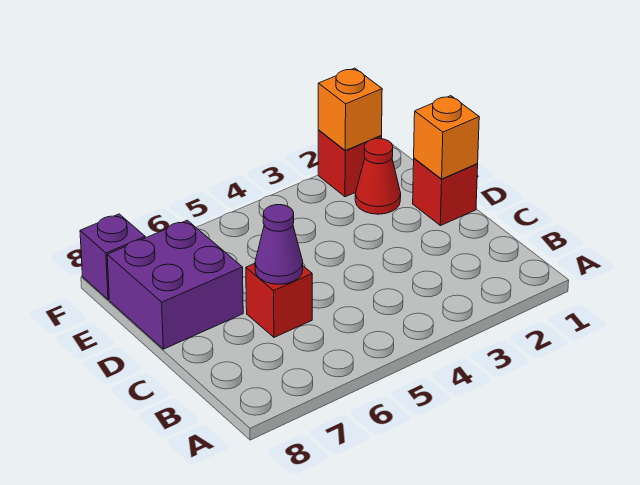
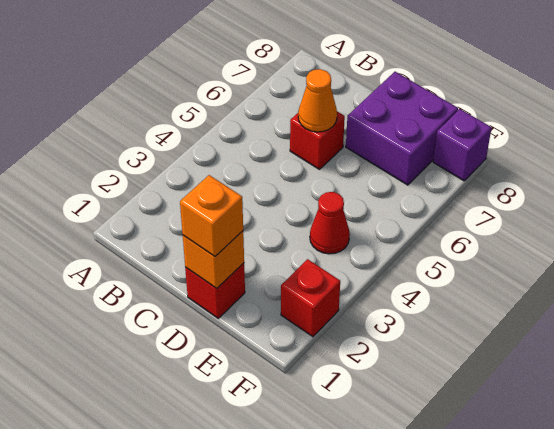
purple cone C6 level 2 -> orange cone C6 level 2
red cone E2 level 1 -> red cone E4 level 1
orange brick F2 level 2 -> orange brick D1 level 3

